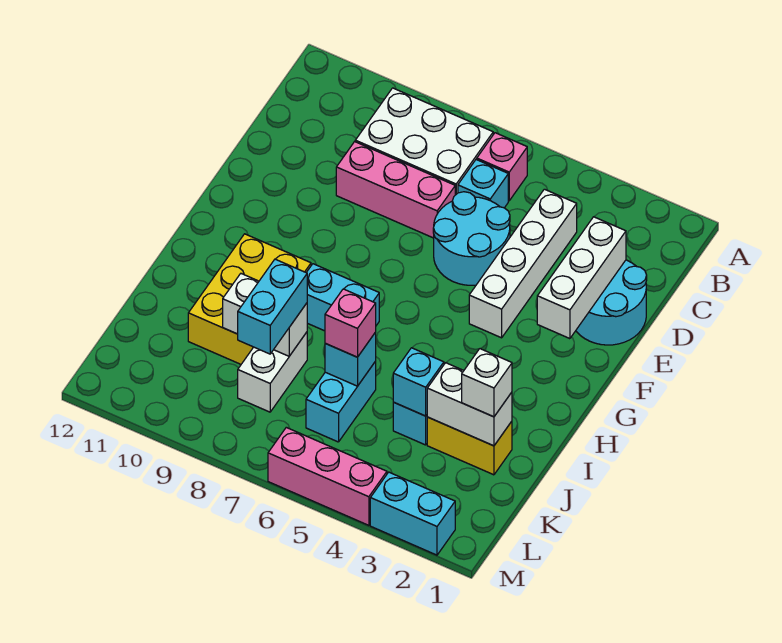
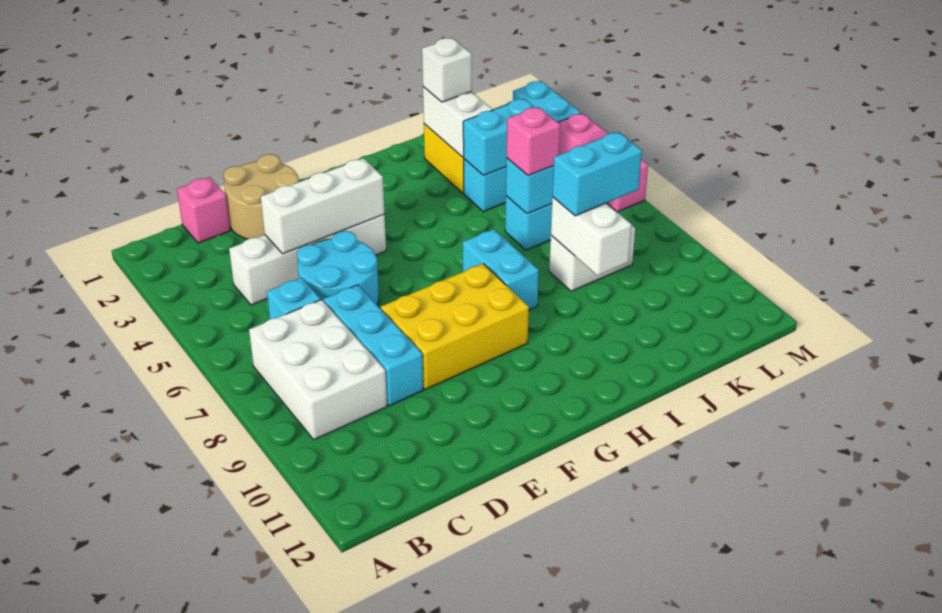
pink brick B6 level 1 -> pink brick C1 level 1
cyan round brick D1:E2 level 1 -> tan round brick D1:E2 level 1
white brick D2:F2 level 2 -> white brick D4:F4 level 2
pink brick D7:D9 level 1 -> cyan brick D7:D9 level 1
yellow brick H9:J10 level 1 -> yellow brick E8:G9 level 1
cyan brick J4 level 2 -> cyan brick J4:K4 level 2

